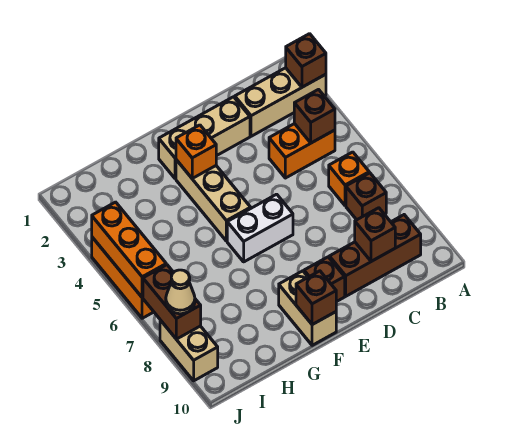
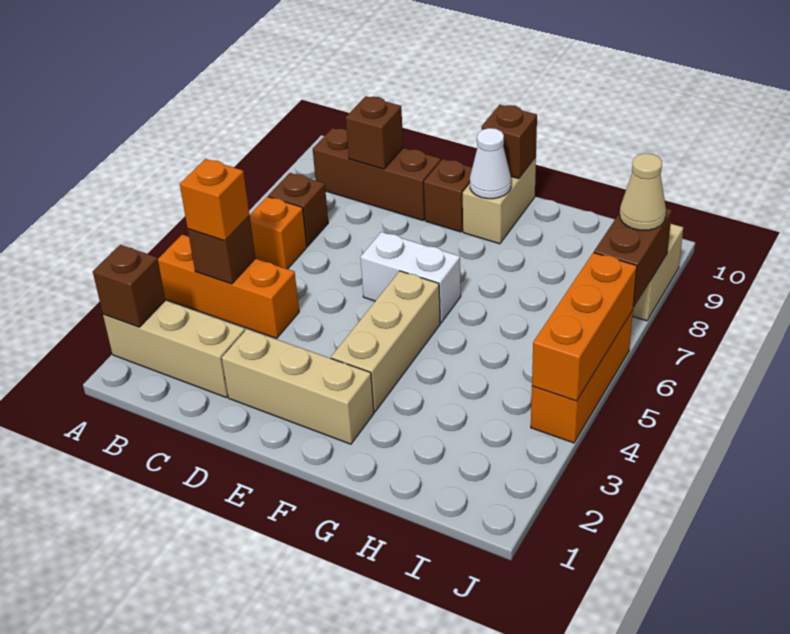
orange brick B4:C4 level 1 -> orange brick A4:C4 level 1
orange brick F3 level 2 -> orange brick B4 level 3
none -> white cone F9 level 2

